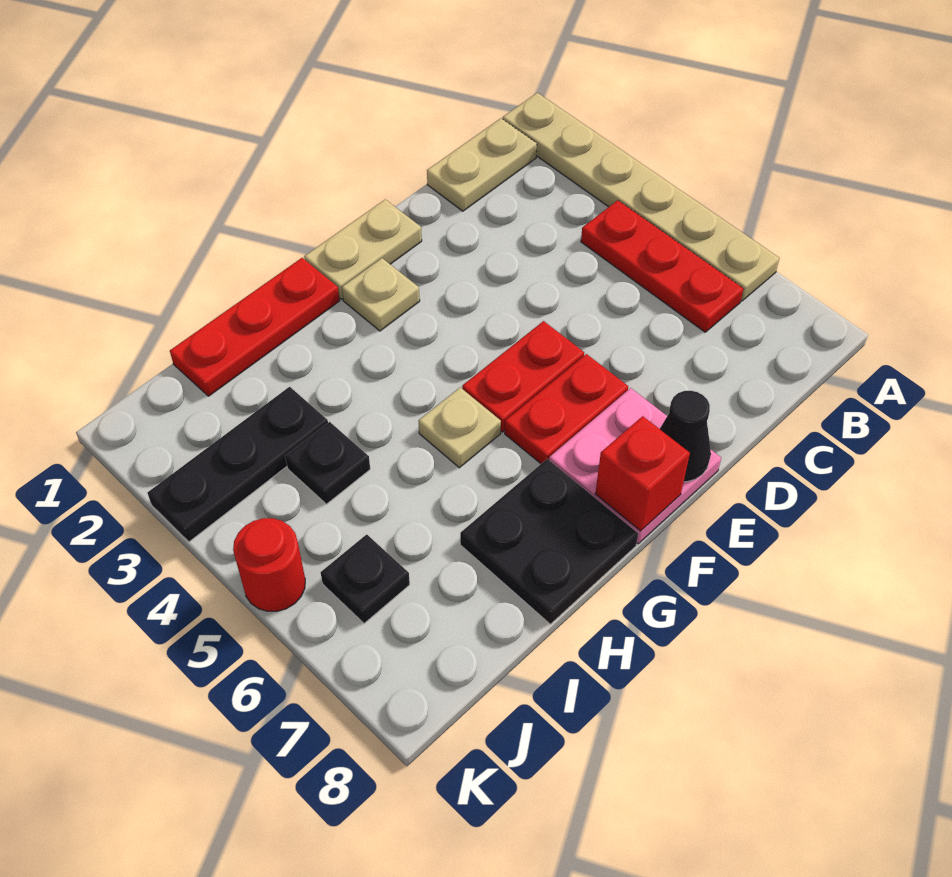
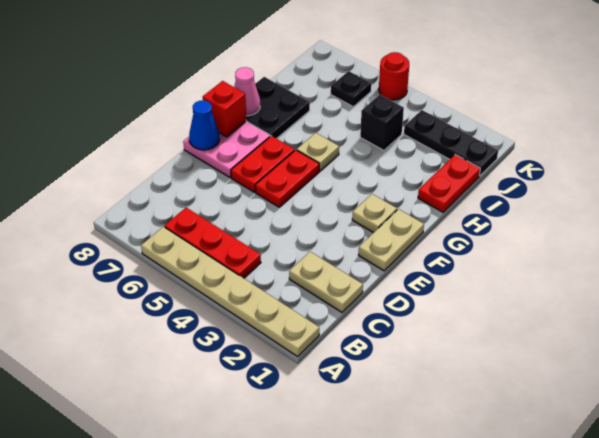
tan plate B1:C1 level 1 -> tan plate C1:C2 level 1
black cone E8 level 2 -> blue cone E8 level 2
red plate G1:I1 level 1 -> red plate H1:I1 level 1
none -> pink cone G8 level 2
black plate I3:K3 level 1 -> black plate J1:J3 level 1
black plate I4 level 1 -> black brick I4 level 1

